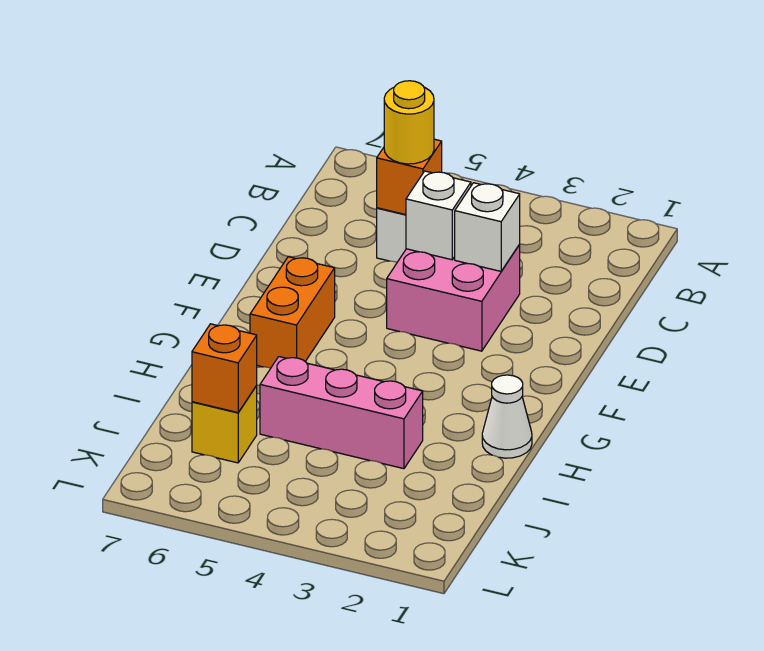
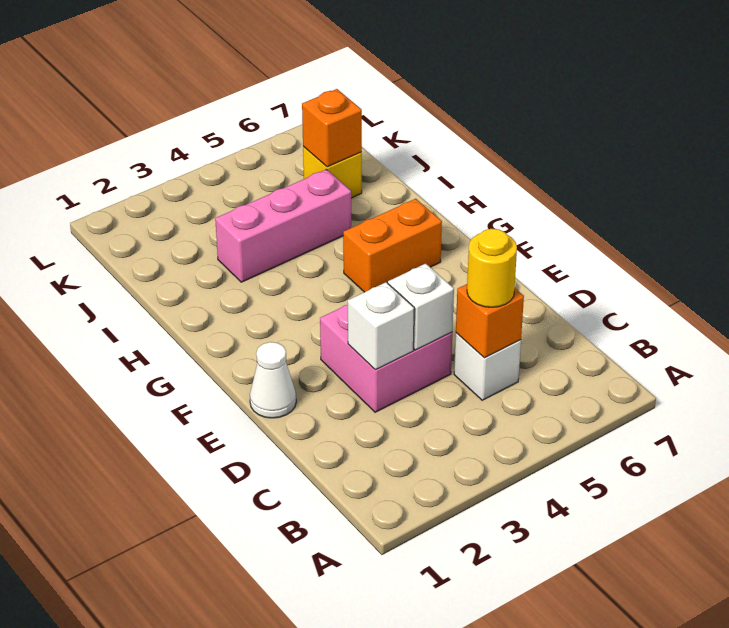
orange brick F6:G6 level 1 -> orange brick G5:G6 level 1
white cone H1 level 1 -> white cone E1 level 1

